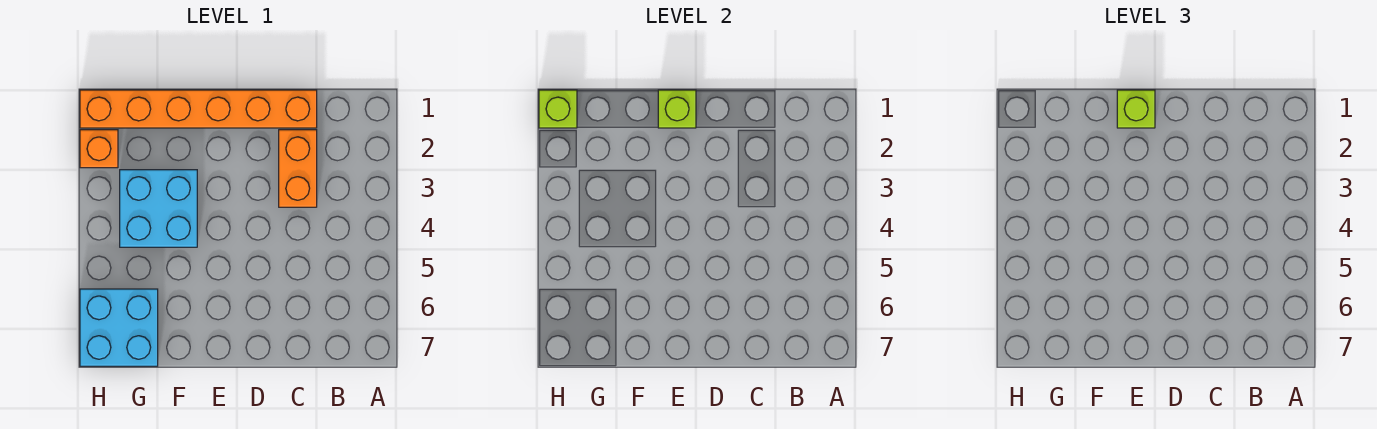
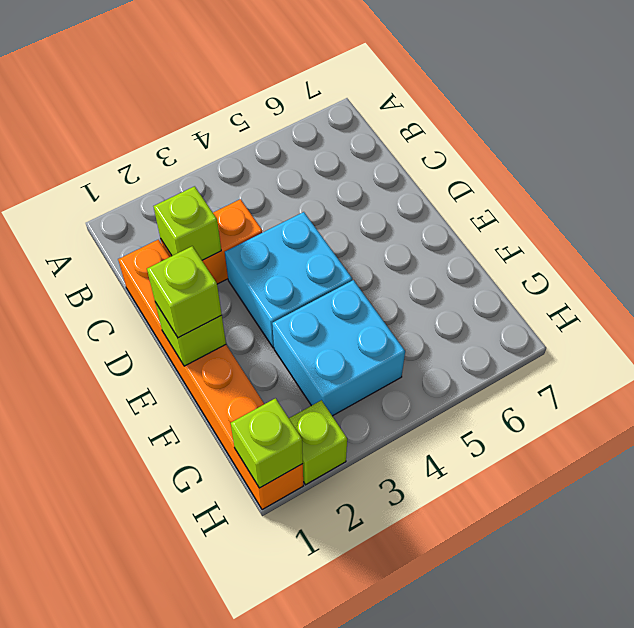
none -> lime brick C2 level 2
cyan brick G6:H7 level 1 -> cyan brick D3:E4 level 1
orange brick H2 level 1 -> lime brick H2 level 1

